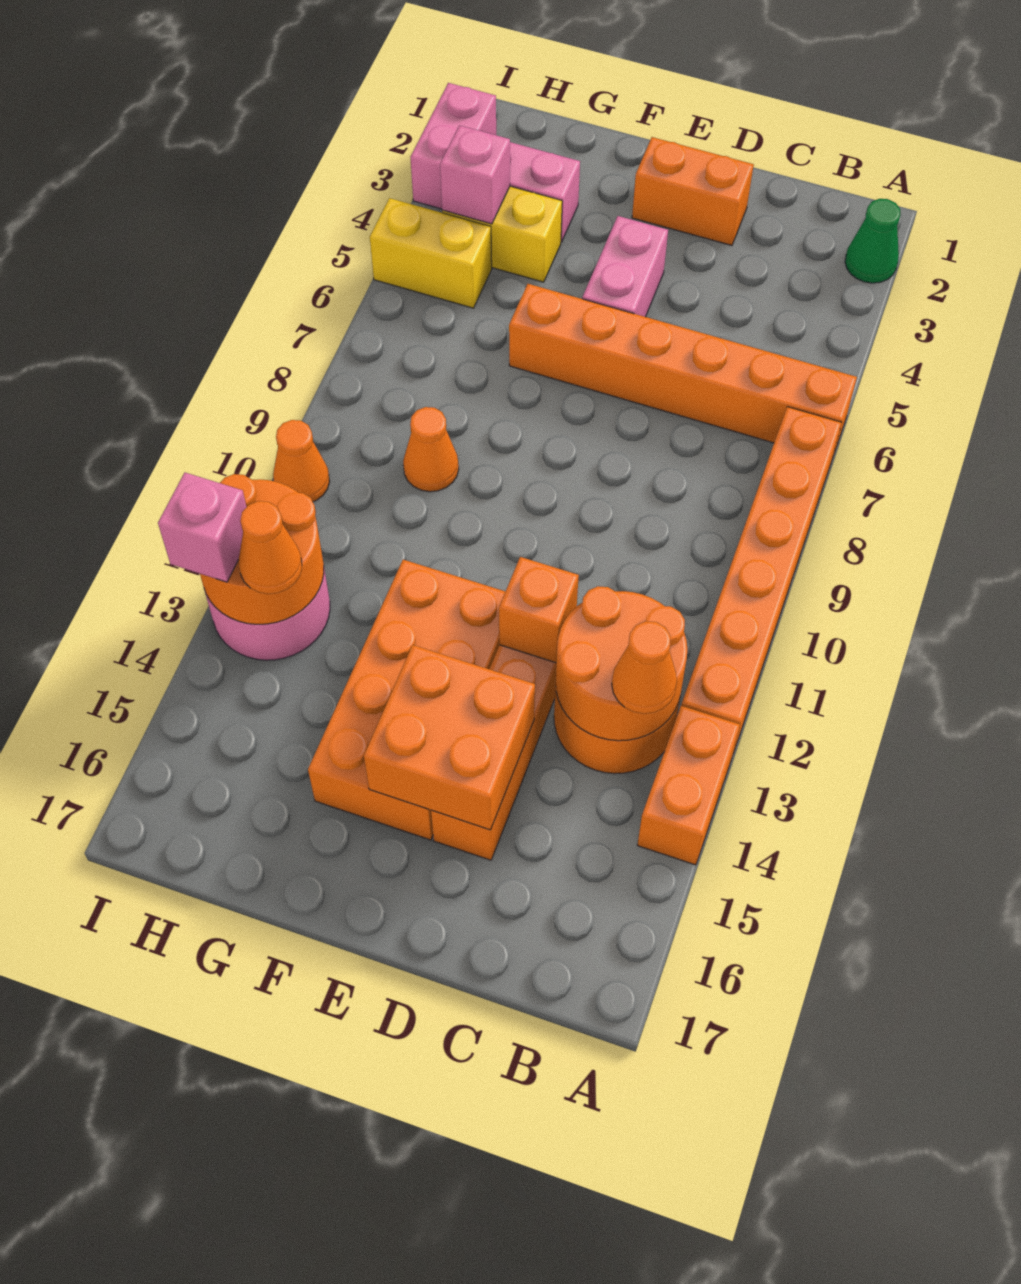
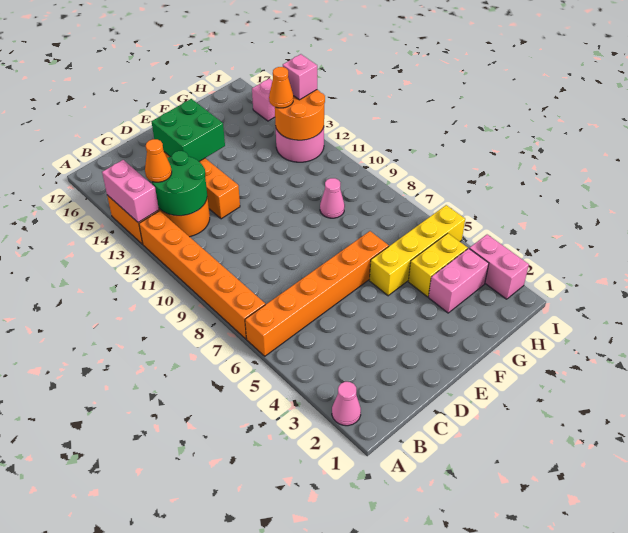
green cone A2 level 1 -> pink cone A2 level 1
orange round brick B12:C13 level 2 -> green round brick B12:C13 level 2
orange brick D2:E2 level 1 -> none
orange brick D12 level 2 -> none
orange brick D14:E15 level 2 -> green brick D14:E15 level 2
pink brick E4:E5 level 1 -> pink brick A13:A14 level 2
orange brick E12:F15 level 1 -> none
orange cone G9 level 1 -> pink cone G9 level 1
pink brick H4 level 2 -> pink brick I15 level 1
yellow brick H5:I5 level 1 -> yellow brick F5:I5 level 1
orange cone I10 level 1 -> none

